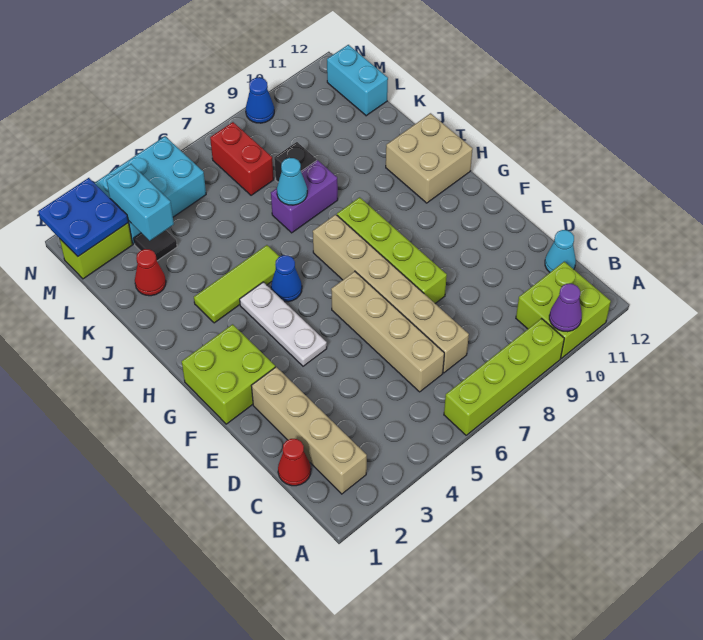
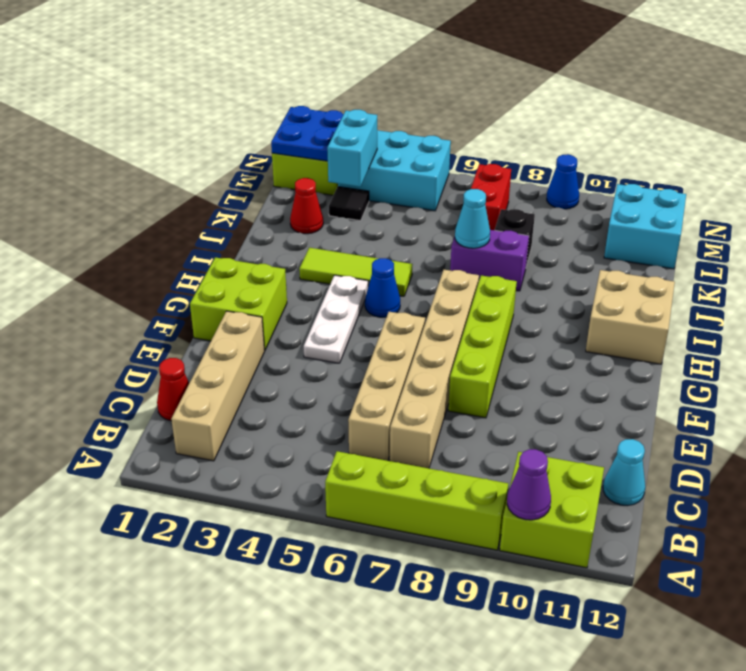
cyan brick L12:M12 level 1 -> cyan brick L11:M12 level 1

